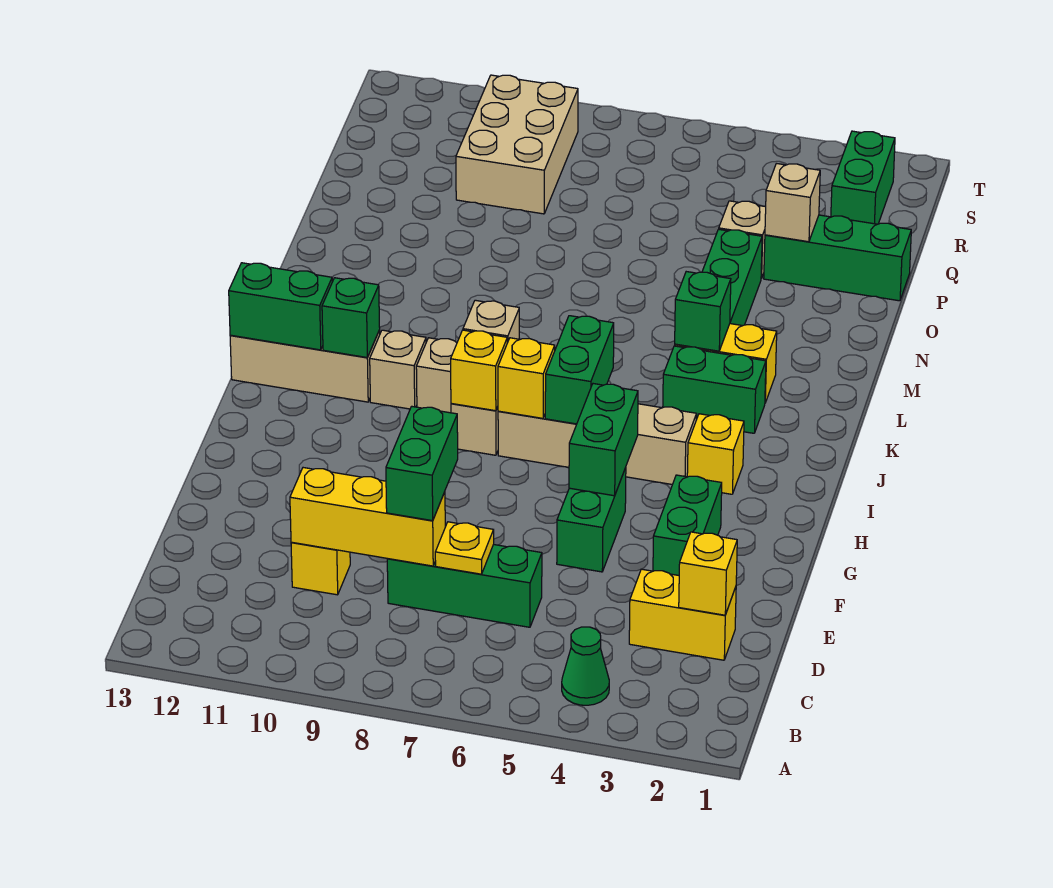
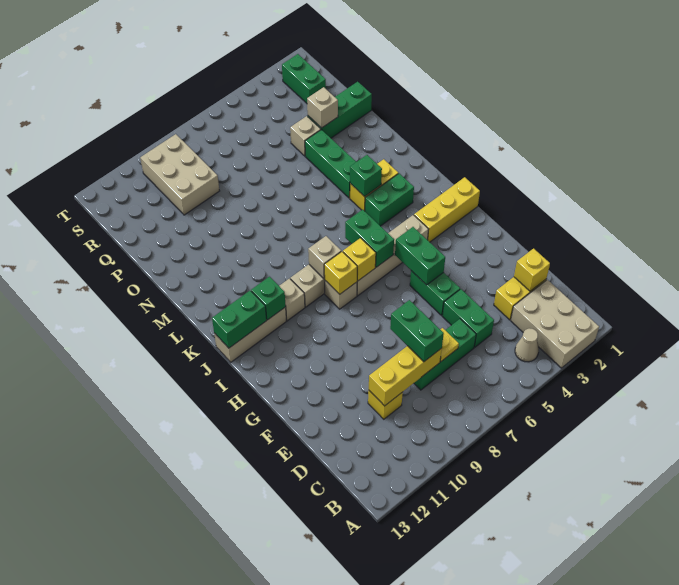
none -> tan brick A2:C3 level 1
green cone B4 level 1 -> tan cone B4 level 1
green brick F3:G3 level 1 -> green brick D5:E5 level 1
yellow brick I3 level 1 -> yellow brick I1:I3 level 1

